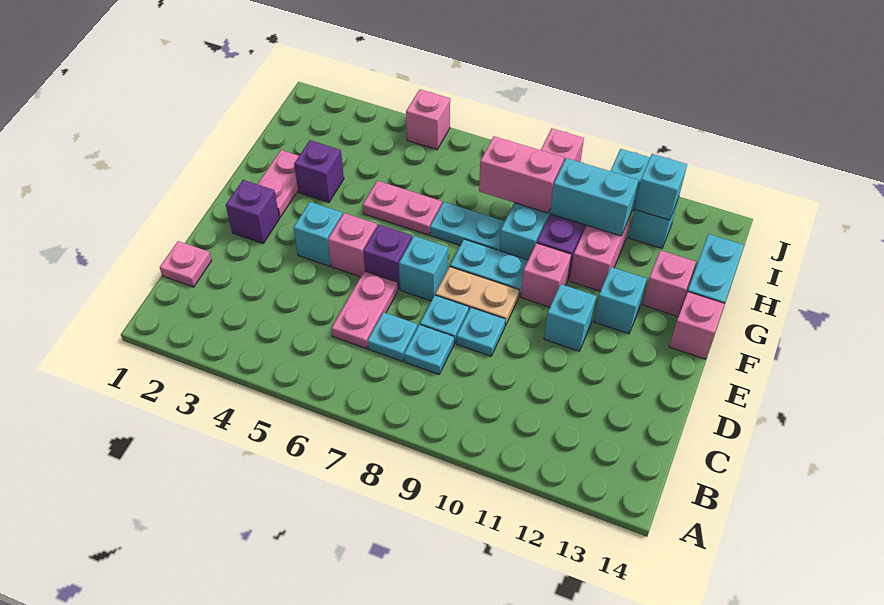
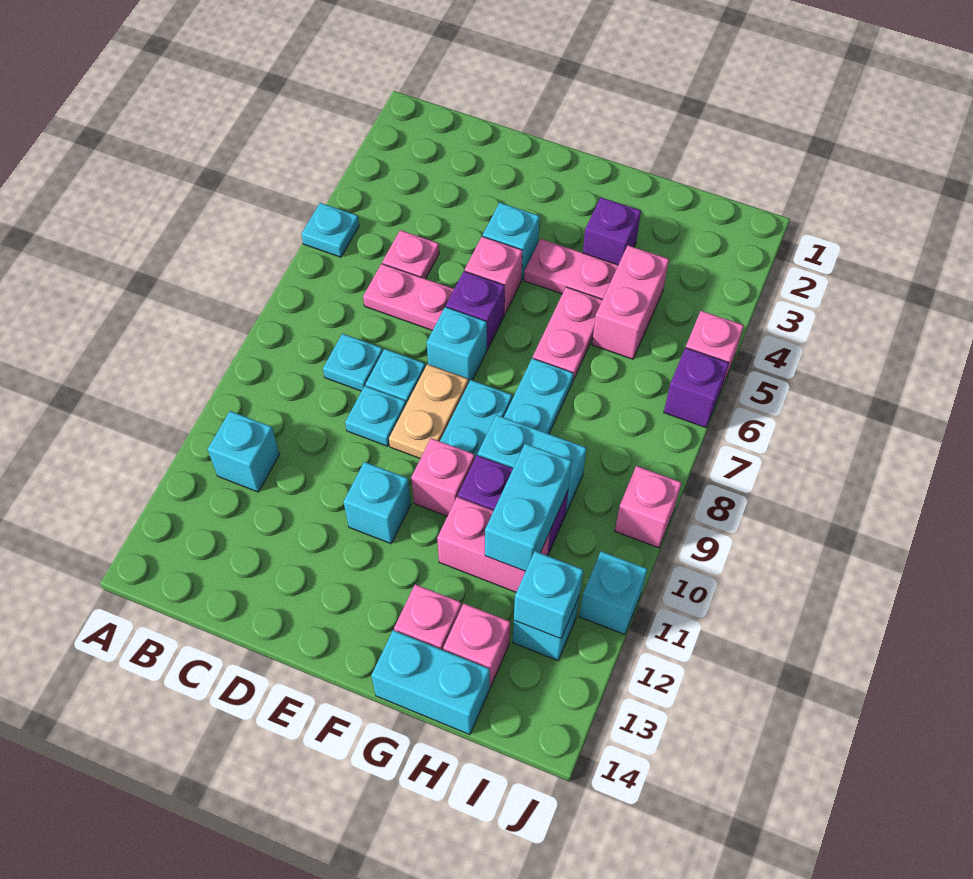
pink plate C1 level 1 -> pink plate C5 level 1
cyan plate C7 level 1 -> cyan plate A5 level 1
purple brick E2 level 1 -> purple brick J6 level 1
pink plate F2:G2 level 1 -> pink plate F4:G4 level 1
cyan brick F12 level 1 -> cyan brick B11 level 1
pink brick F14 level 1 -> pink brick H13 level 1
pink brick H8:H9 level 2 -> pink brick H4:H5 level 1

